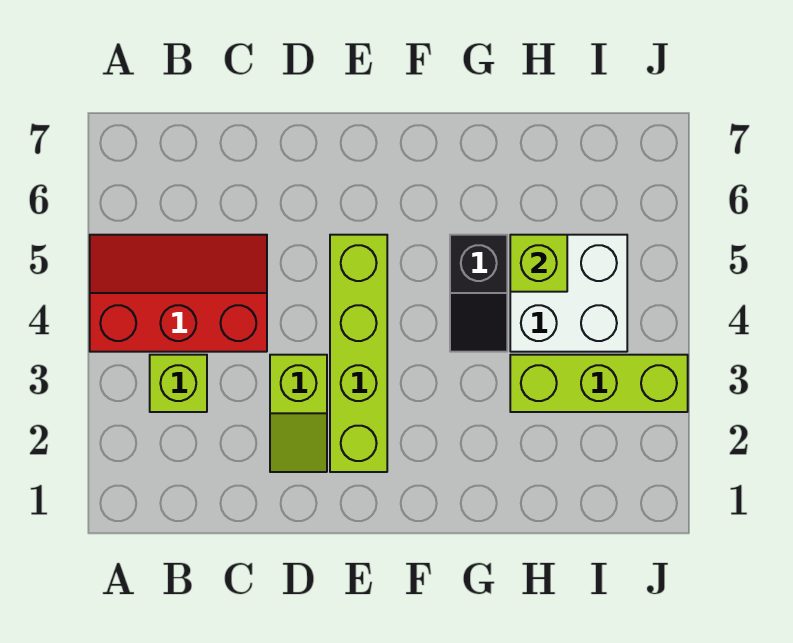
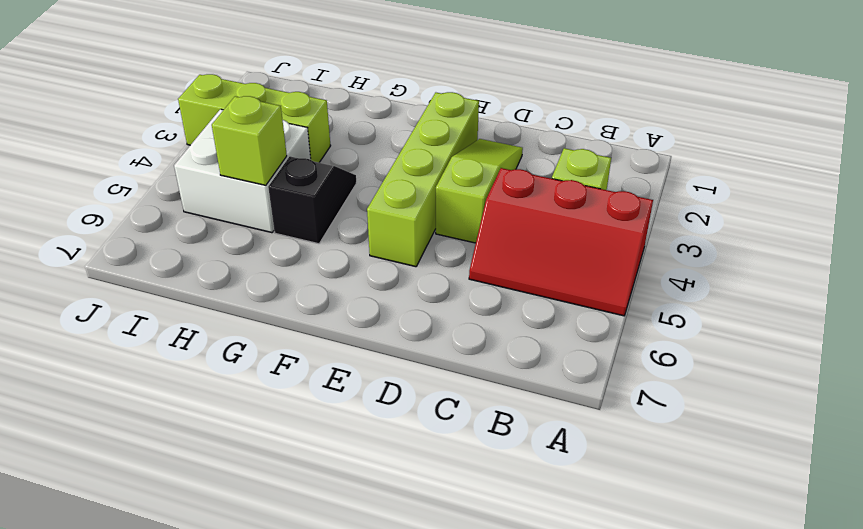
lime slope D2:D3 level 1 top 3 -> lime slope D2:D4 level 1 top 4

